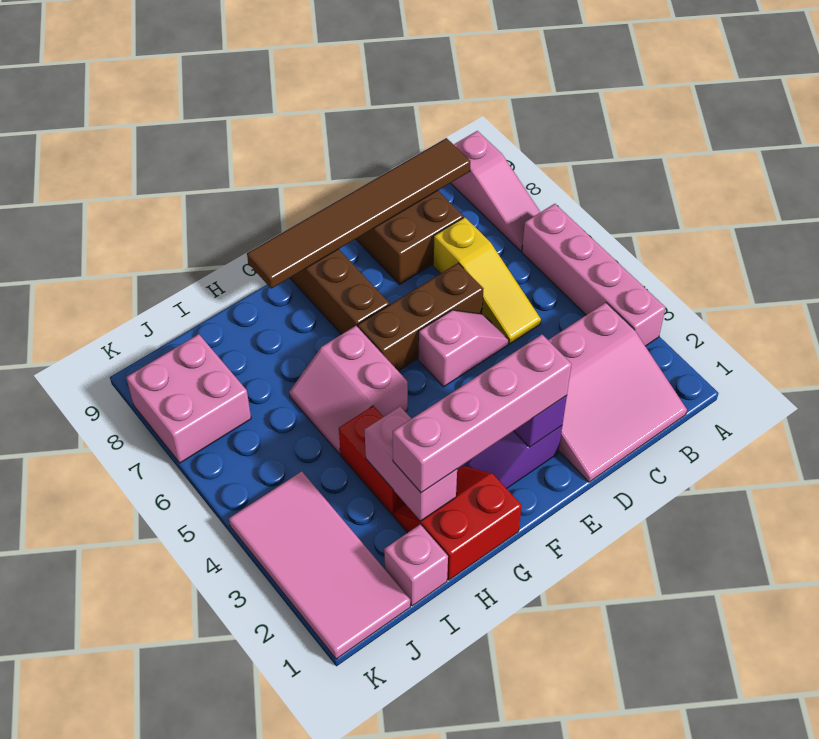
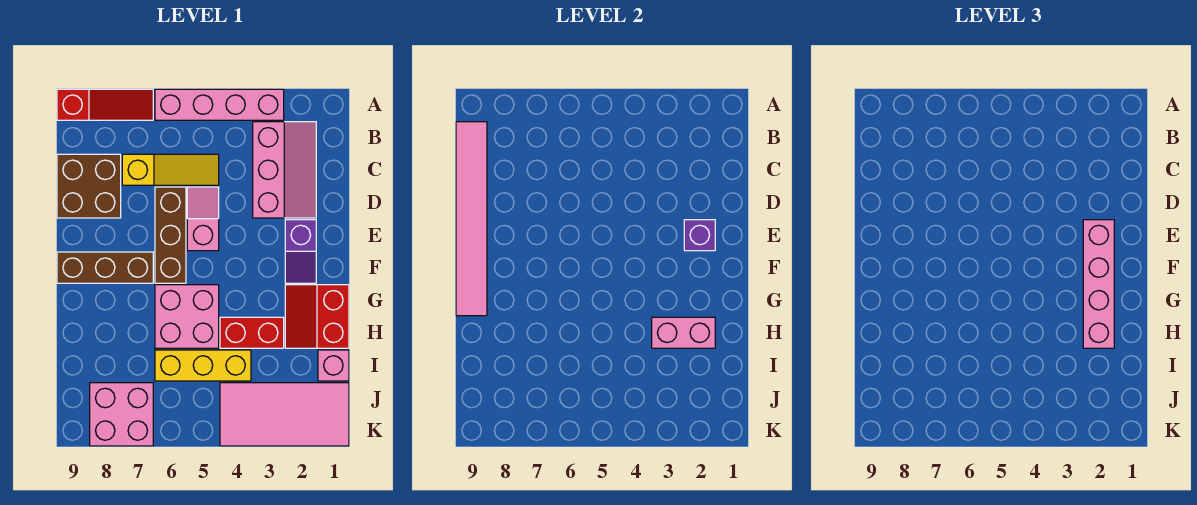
pink slope A7:A9 level 1 top 9 -> red slope A7:A9 level 1 top 9
pink slope B1:D3 level 1 top 3 -> pink slope B2:D3 level 1 top 3
brown tile B9:G9 level 2 -> pink tile B9:G9 level 2
pink slope G5:H6 level 1 top G -> pink brick G5:H6 level 1
none -> yellow brick I4:I6 level 1

